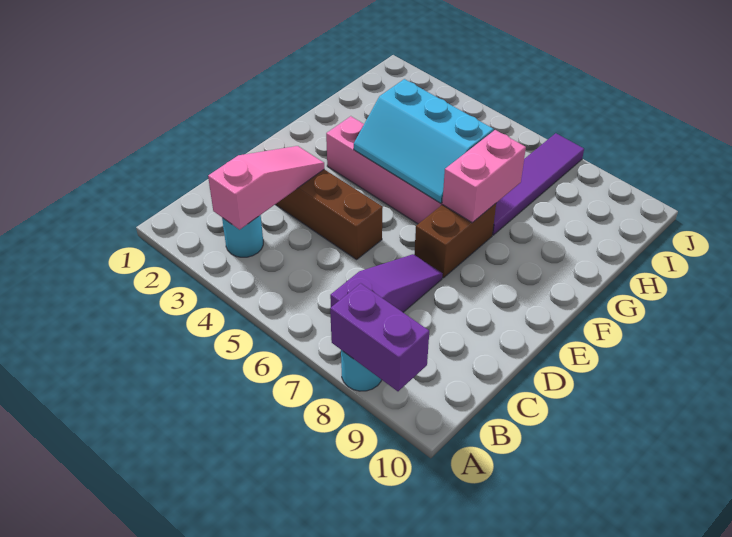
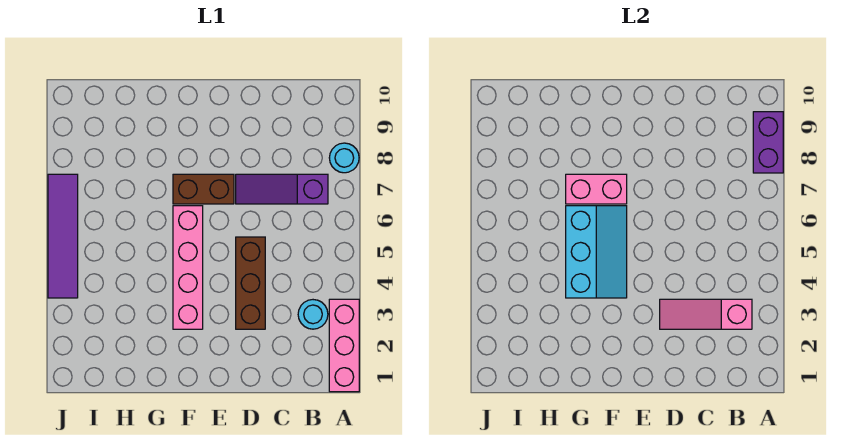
none -> pink brick A1:A3 level 1
purple tile G7:J7 level 1 -> purple tile J4:J7 level 1

